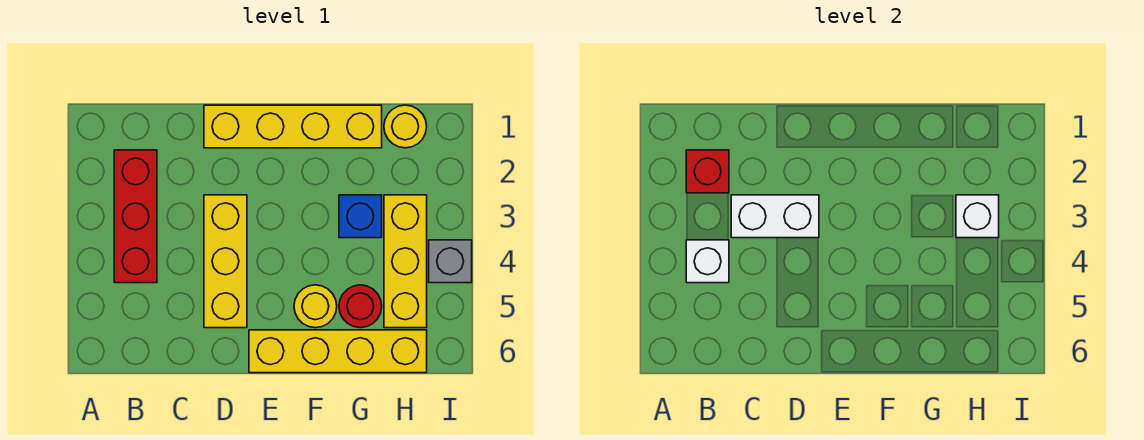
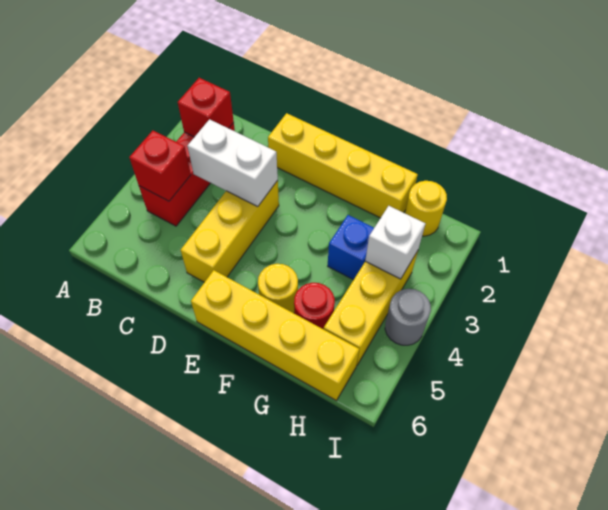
white brick B4 level 2 -> red brick B4 level 2
grey brick I4 level 1 -> grey round brick I4 level 1

